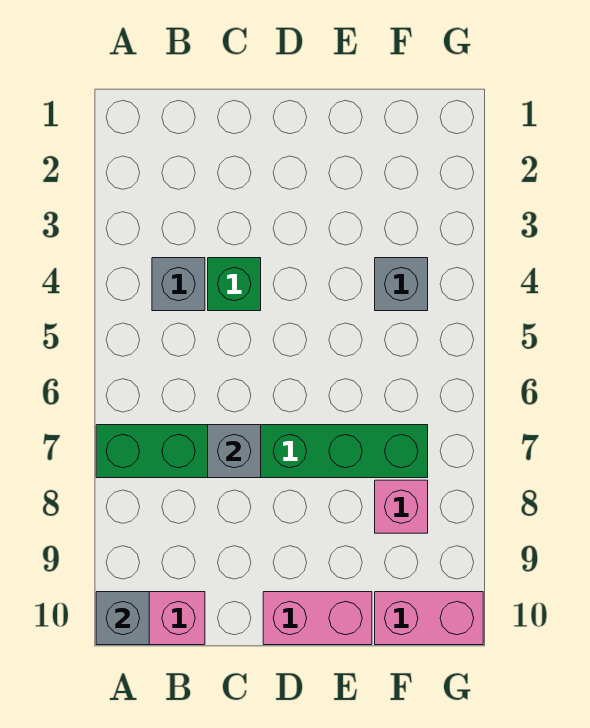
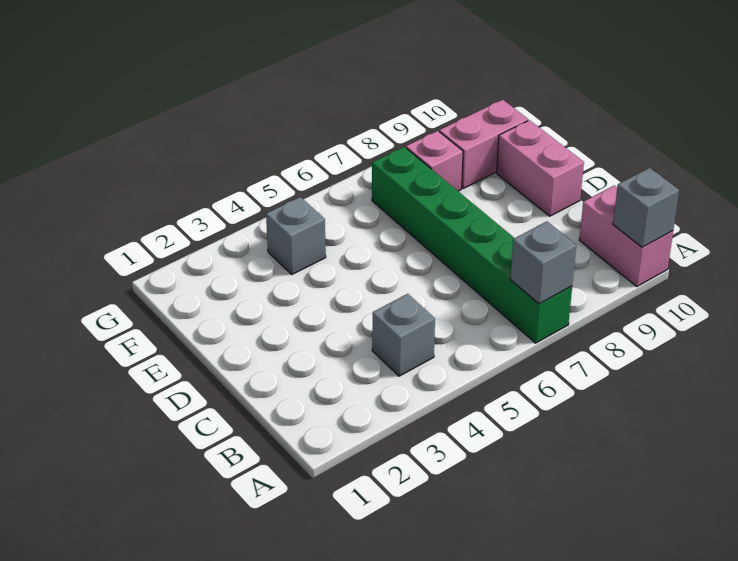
green brick C4 level 1 -> none
grey brick C7 level 2 -> grey brick A7 level 2
pink brick F10:G10 level 1 -> pink brick F9:F10 level 1

